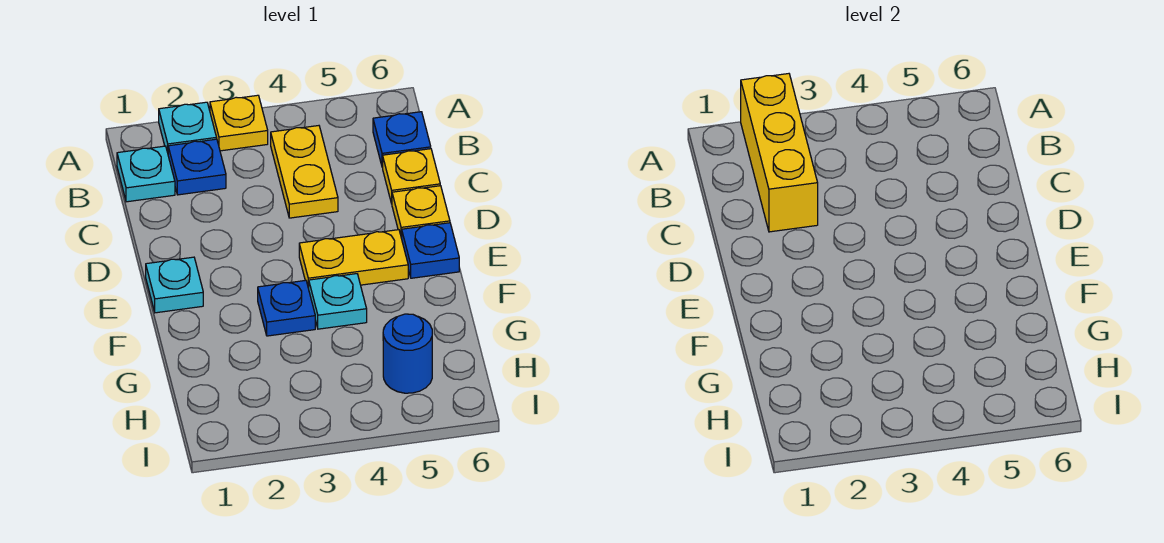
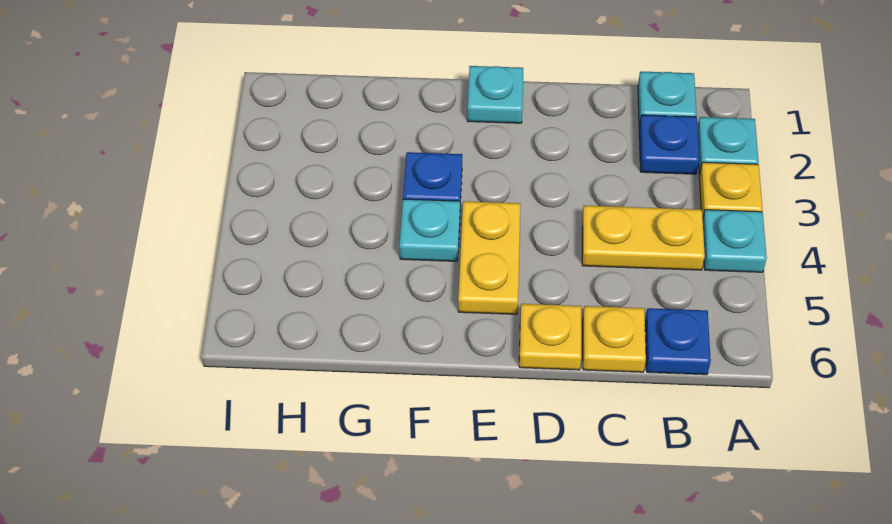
yellow brick A2:C2 level 2 -> none
none -> cyan plate A4 level 1
blue plate E6 level 1 -> none
blue round brick H5 level 1 -> none

